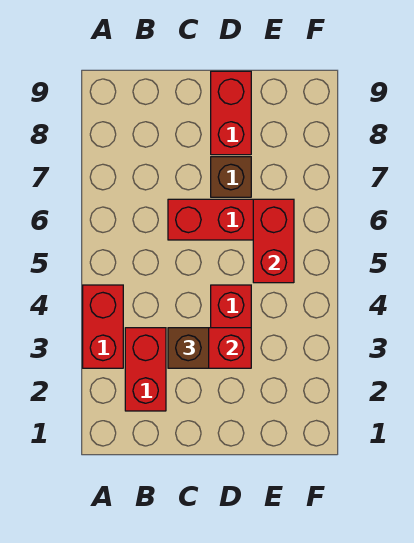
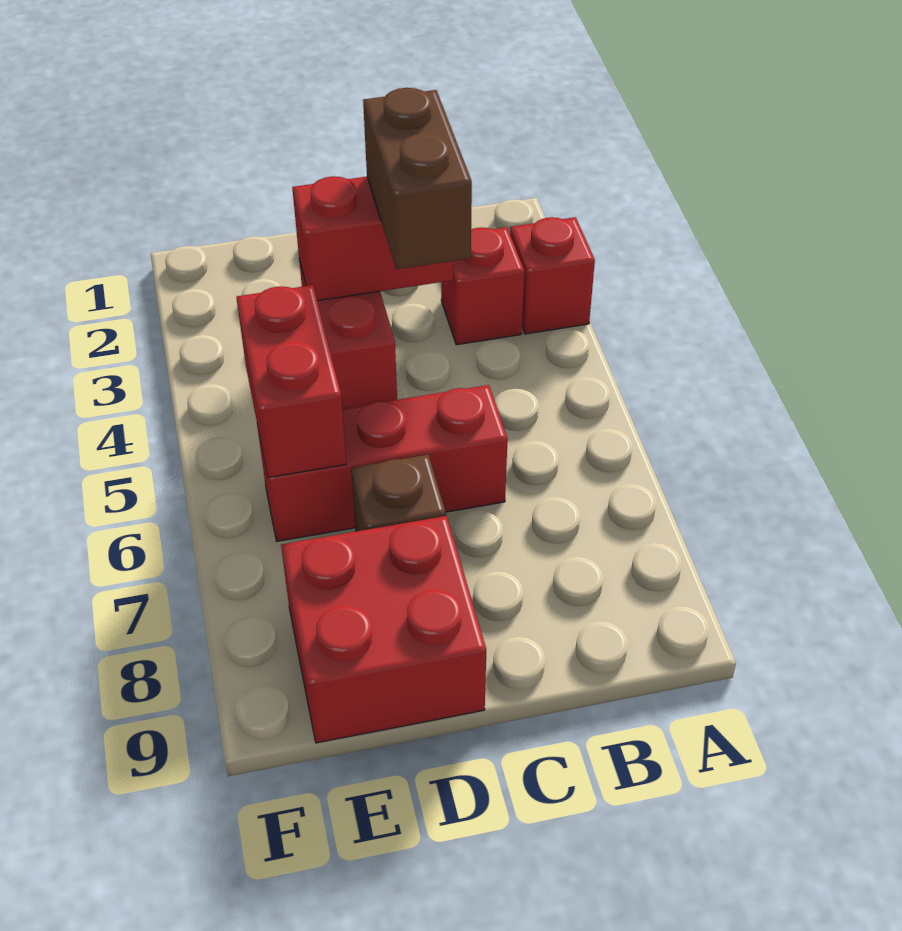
red brick A3:A4 level 1 -> red brick A3 level 1
red brick B2:B3 level 1 -> red brick B3 level 1
brown brick C3 level 3 -> brown brick C3:C4 level 3
red brick D8:D9 level 1 -> red brick D8:E9 level 1

